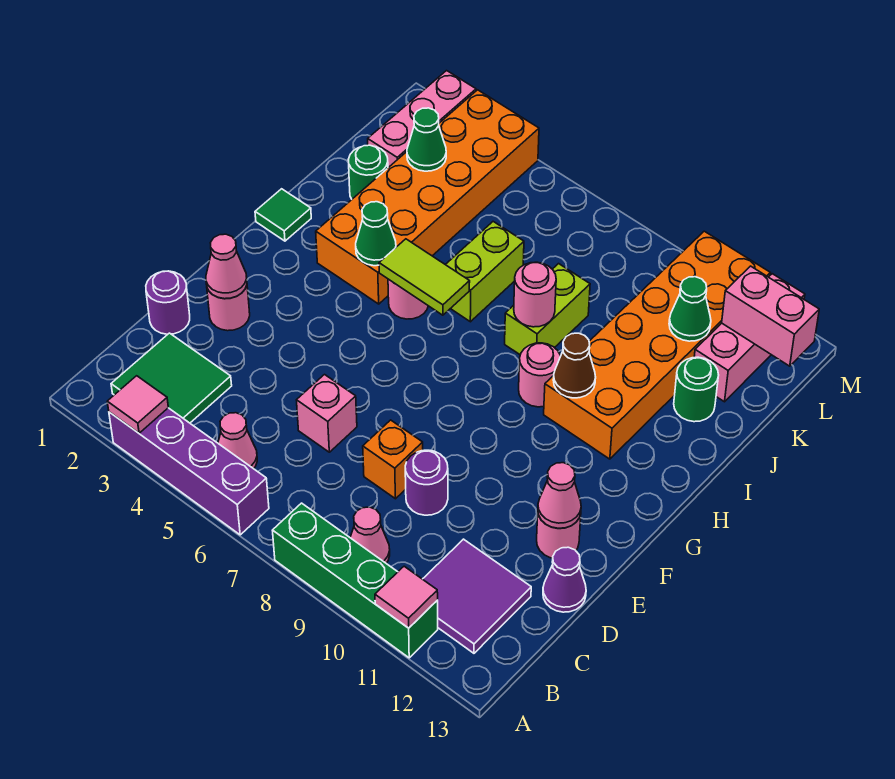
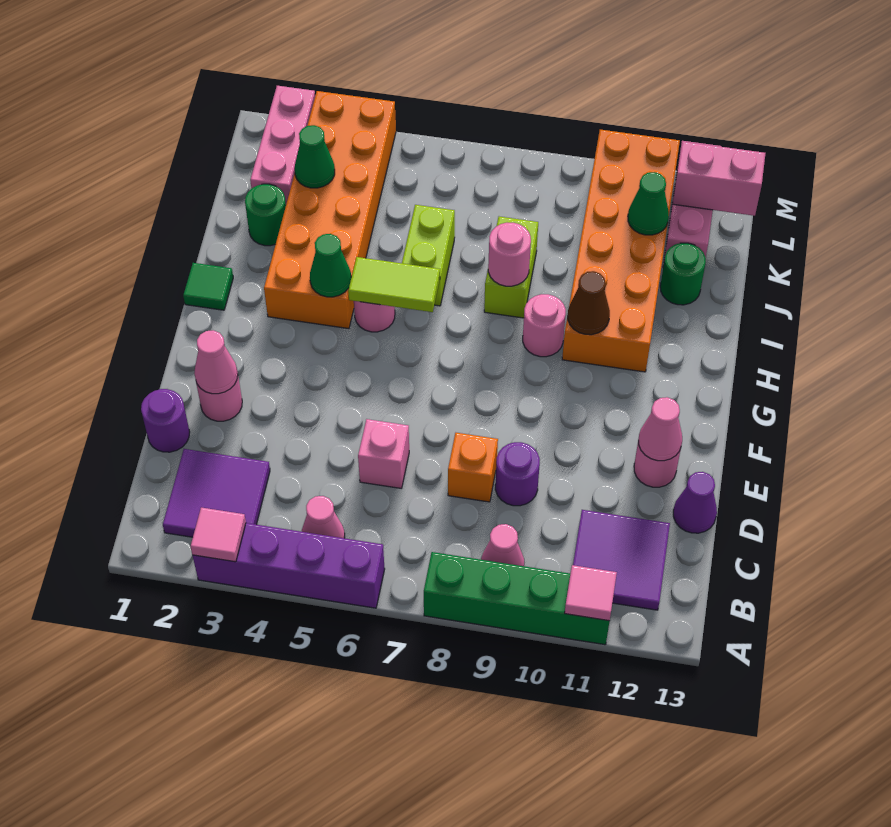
green tile B2:C3 level 1 -> purple tile B2:C3 level 1

